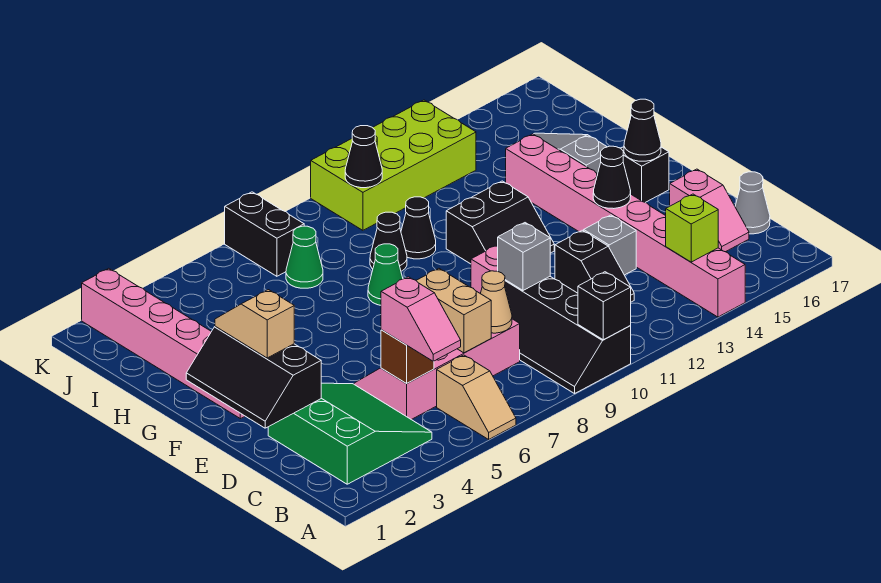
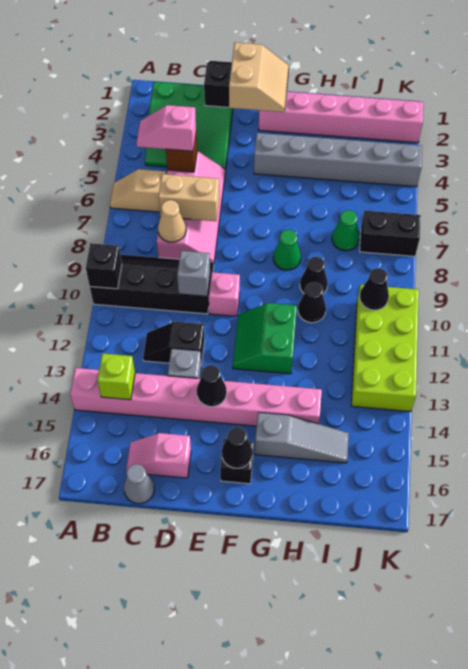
tan slope E2:F2 level 3 top E -> tan slope E2:F3 level 3 top E
none -> grey brick F4:K4 level 1
black slope F11:G12 level 1 top G -> green slope F11:G12 level 1 top G

